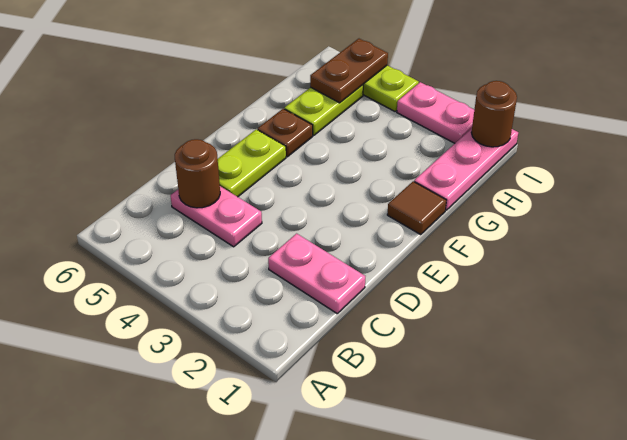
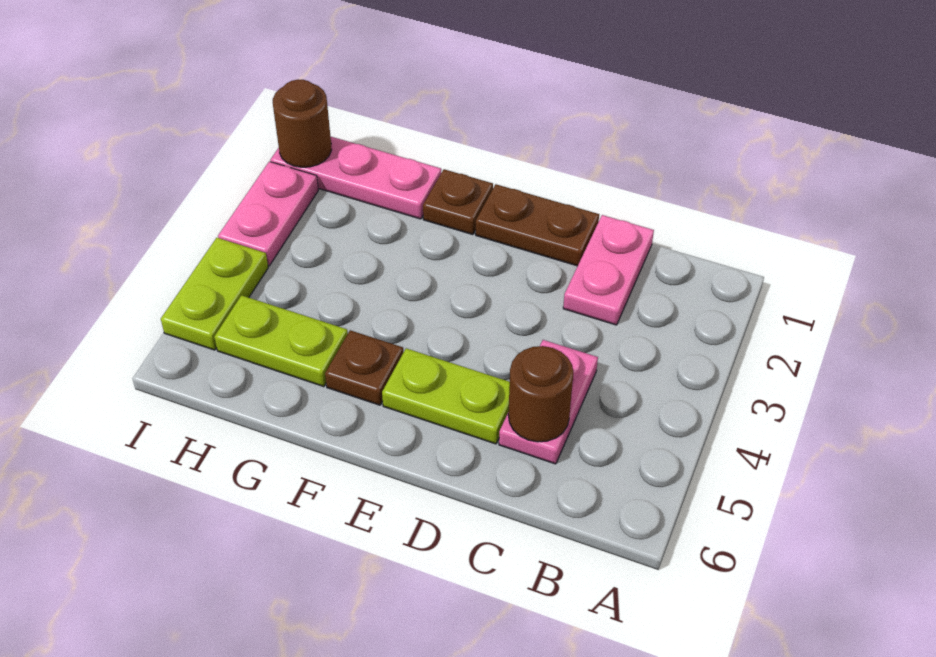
brown tile F1 level 1 -> brown plate F1 level 1
brown plate H5:I5 level 2 -> brown plate D1:E1 level 1

